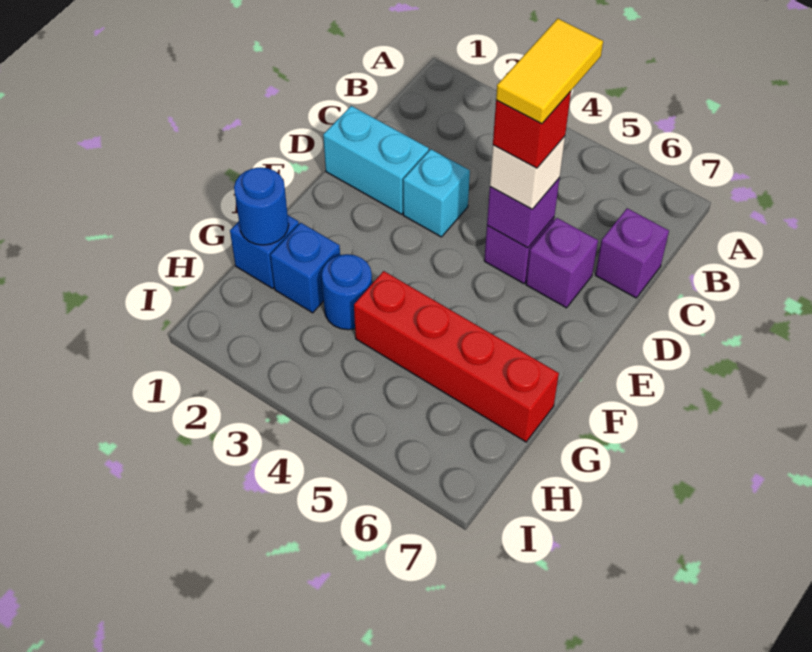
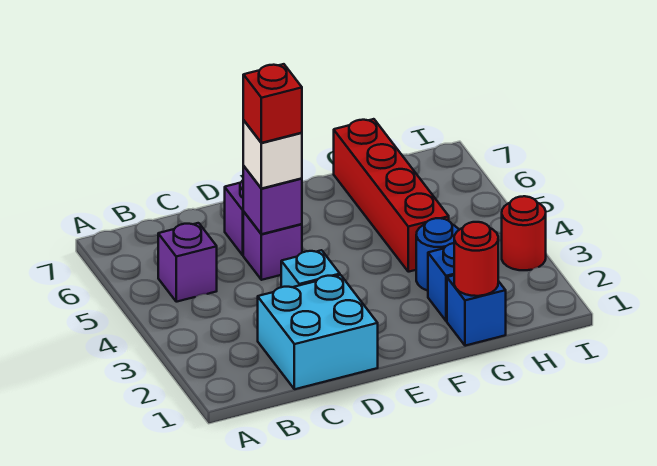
yellow tile C5:D5 level 5 -> none
purple brick C7 level 1 -> purple brick B5 level 1
cyan brick D1:D2 level 1 -> cyan brick C1:D2 level 1
blue round brick G1 level 2 -> red round brick G1 level 2
none -> red round brick I3 level 1

